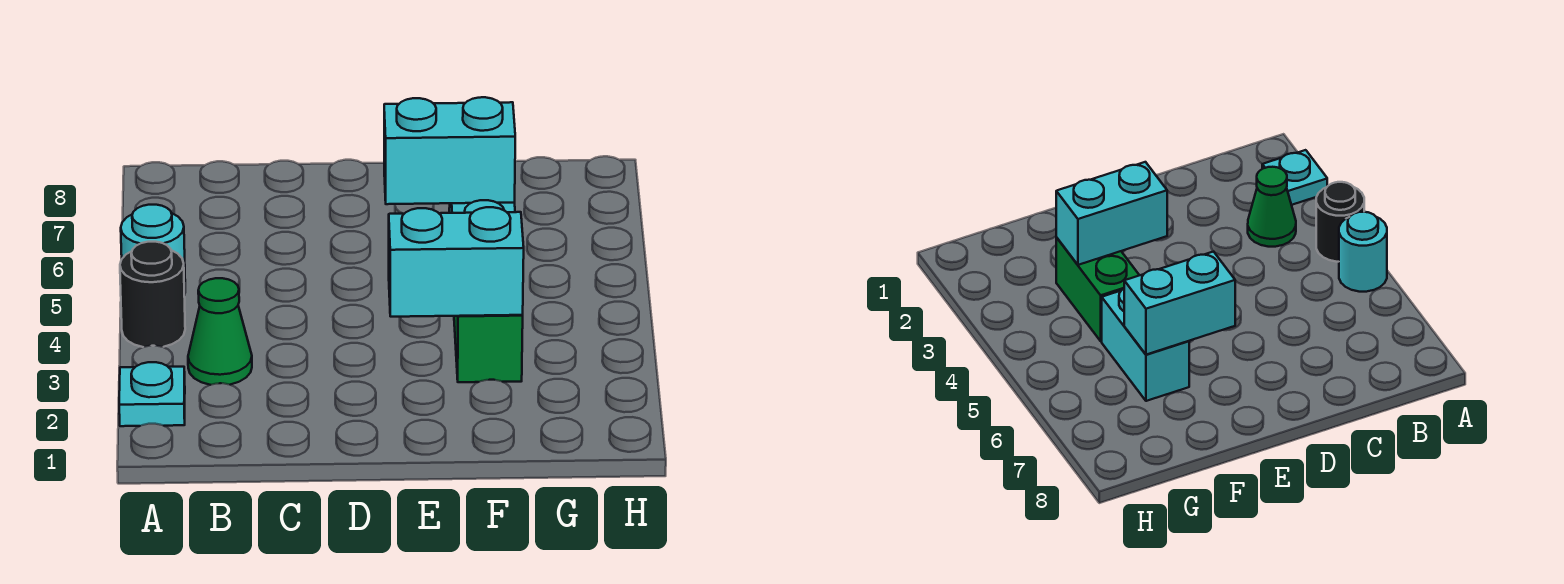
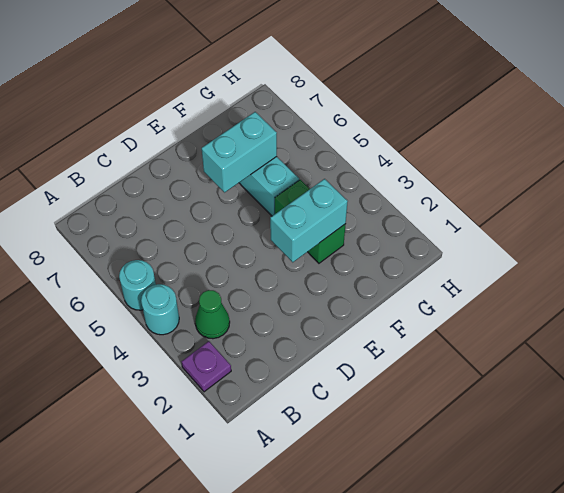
cyan plate A2 level 1 -> purple plate A2 level 1
black round brick A4 level 1 -> cyan round brick A4 level 1

